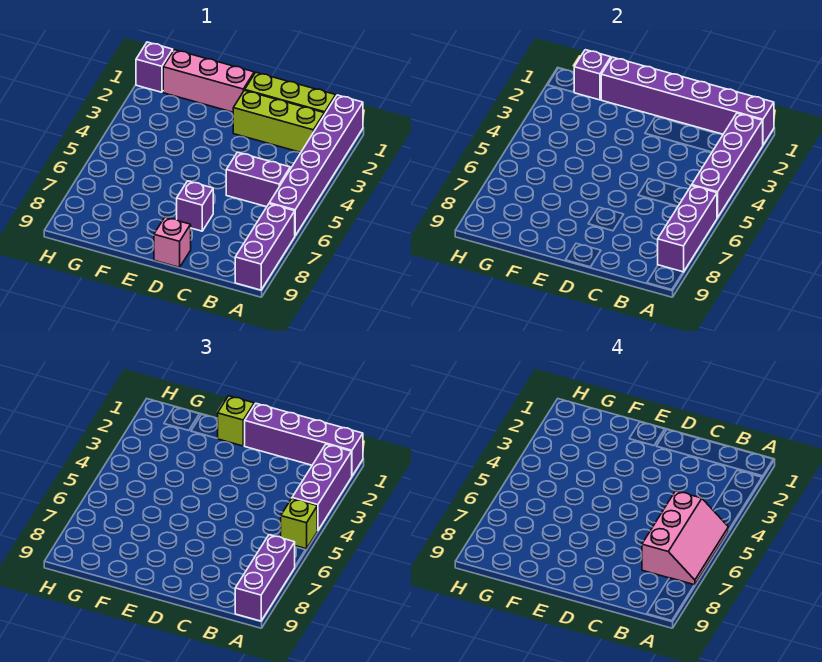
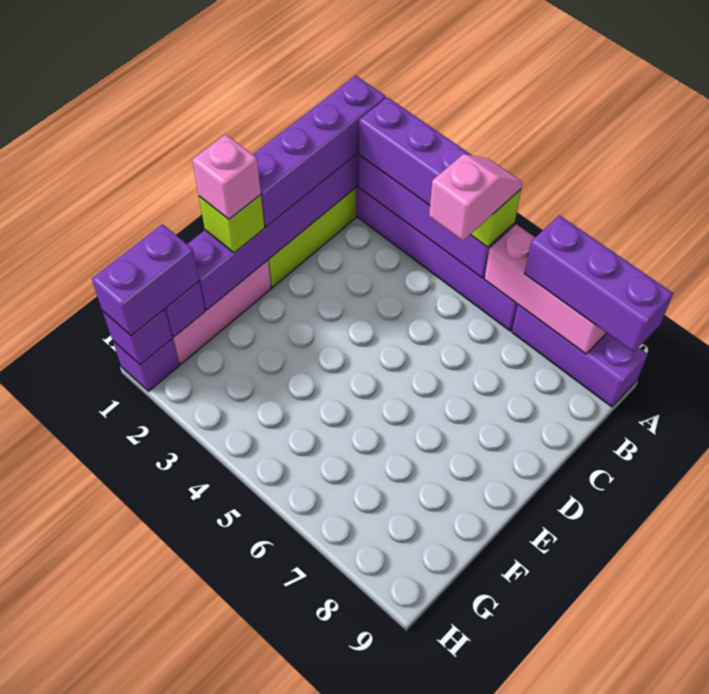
pink slope A5:B7 level 4 top B -> pink slope A5:B5 level 4 top B
purple brick A6:A8 level 2 -> pink brick A6:A8 level 2
lime brick B2:D2 level 1 -> none
purple brick B5:C5 level 1 -> purple brick G1:H1 level 3
purple brick D7 level 1 -> purple brick H1 level 2
pink brick D9 level 1 -> pink brick E1 level 4

